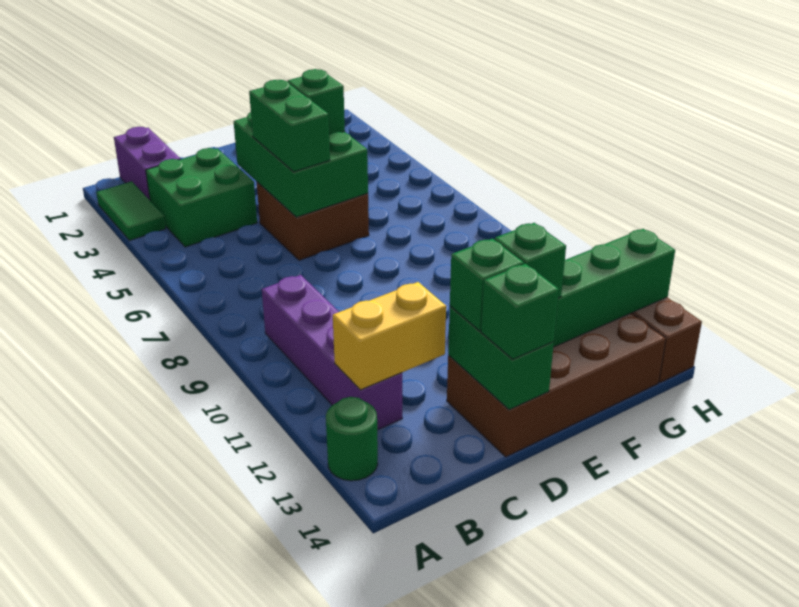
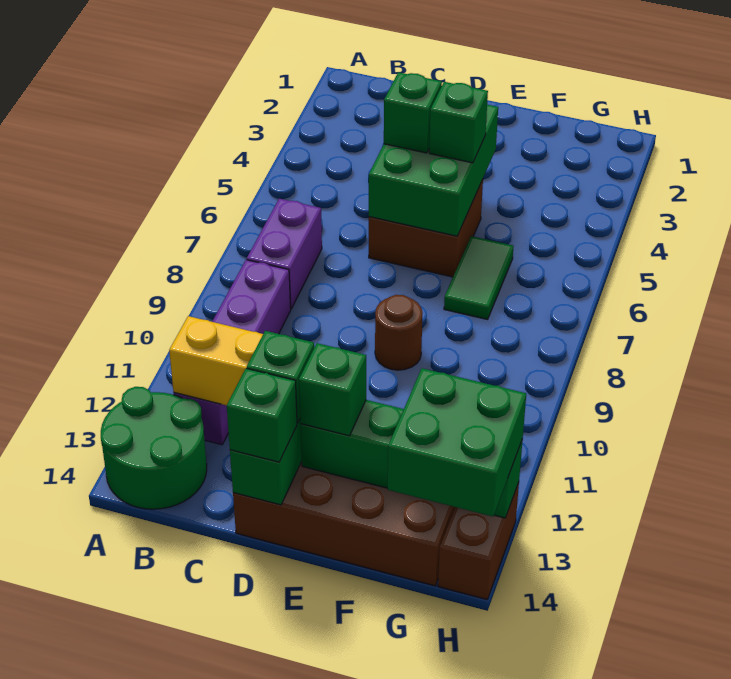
green tile A2:A3 level 1 -> green tile F6:F7 level 1
green round brick A13 level 1 -> green round brick A13:B14 level 1
purple brick B1:B2 level 1 -> purple brick B7:B8 level 1
green brick B3:C4 level 1 -> green brick G13:H14 level 3
green brick D5:D6 level 3 -> green brick D5 level 3
none -> brown round brick E9 level 1

